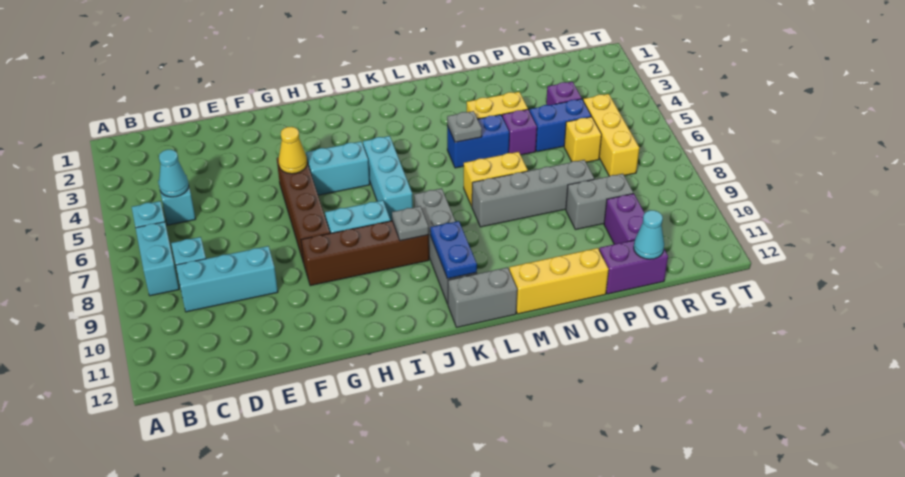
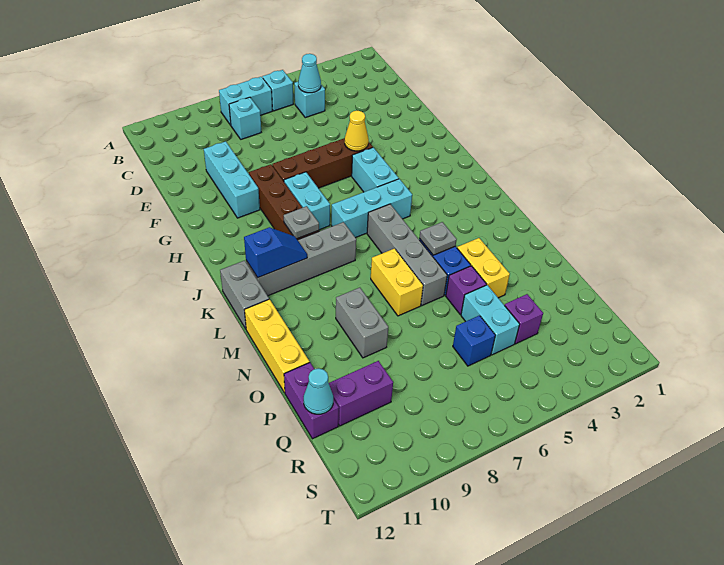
cyan brick C9:E9 level 1 -> cyan brick E10:G10 level 1
blue plate K10:K11 level 2 -> blue slope K10:K11 level 2 top 11
grey brick M8:P8 level 1 -> grey brick K6:N6 level 1
blue brick P5:Q5 level 1 -> cyan brick P5:Q5 level 1
grey brick P9:Q9 level 1 -> grey brick N9:O9 level 1
yellow brick Q6 level 1 -> blue brick Q6 level 1
yellow brick R5:R7 level 1 -> none

